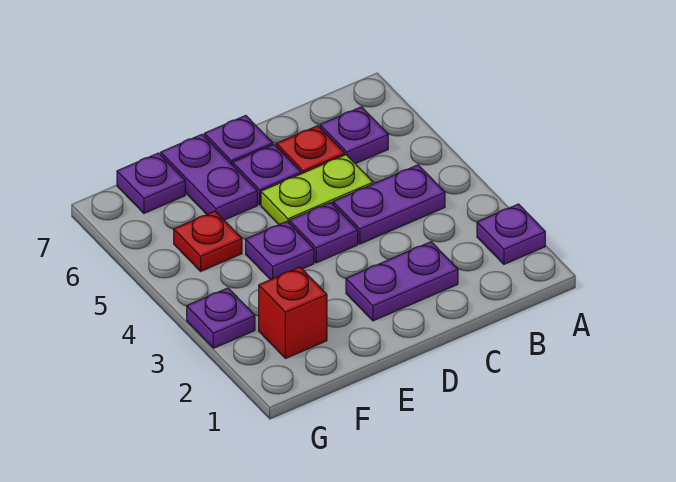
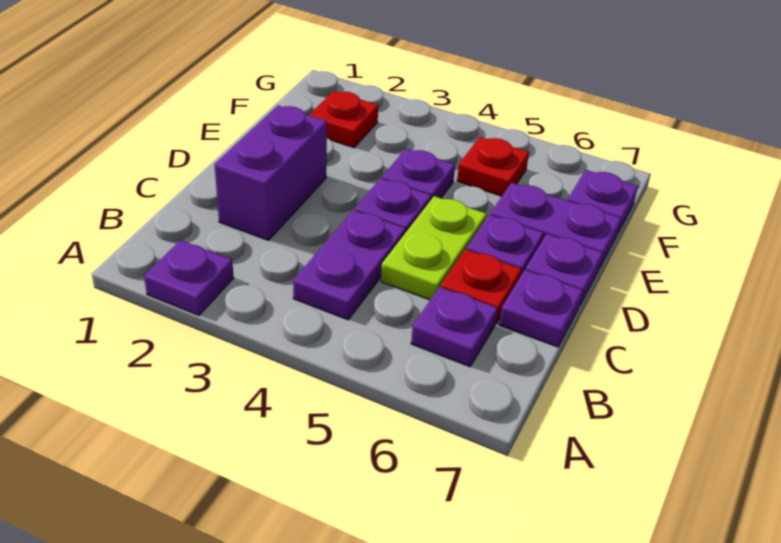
purple plate C2:D2 level 1 -> purple brick C2:D2 level 1
red brick F2 level 1 -> red plate F2 level 1
purple plate G3 level 1 -> purple plate C7 level 1

